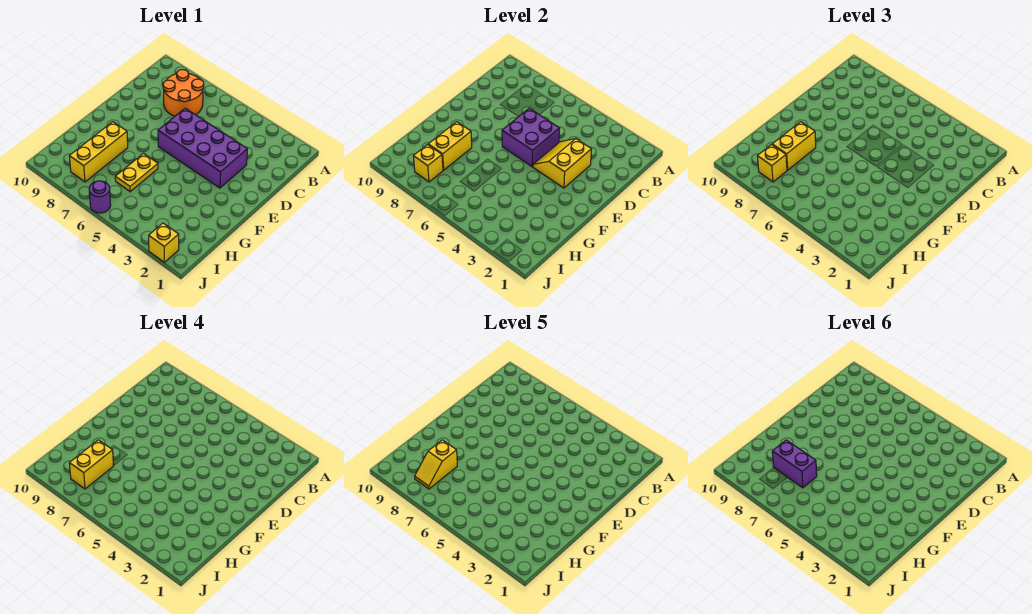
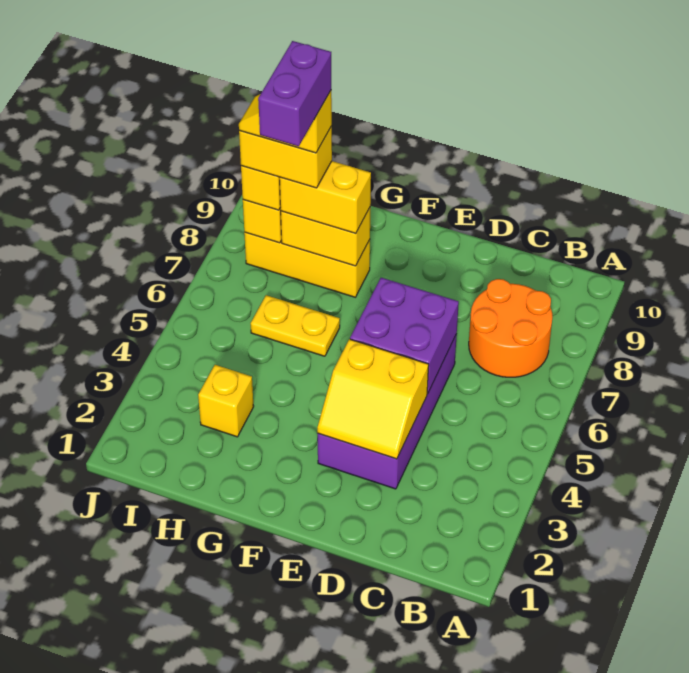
yellow slope D3:E4 level 2 top 3 -> yellow slope D3:E4 level 2 top 4
yellow brick J2 level 1 -> yellow brick H3 level 1
purple round brick J6 level 1 -> none

